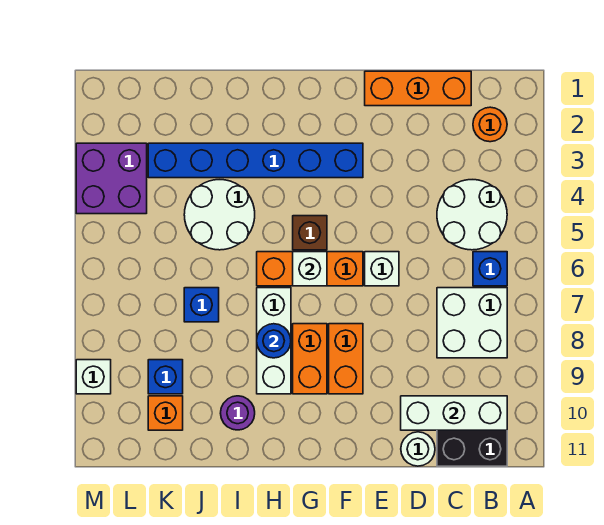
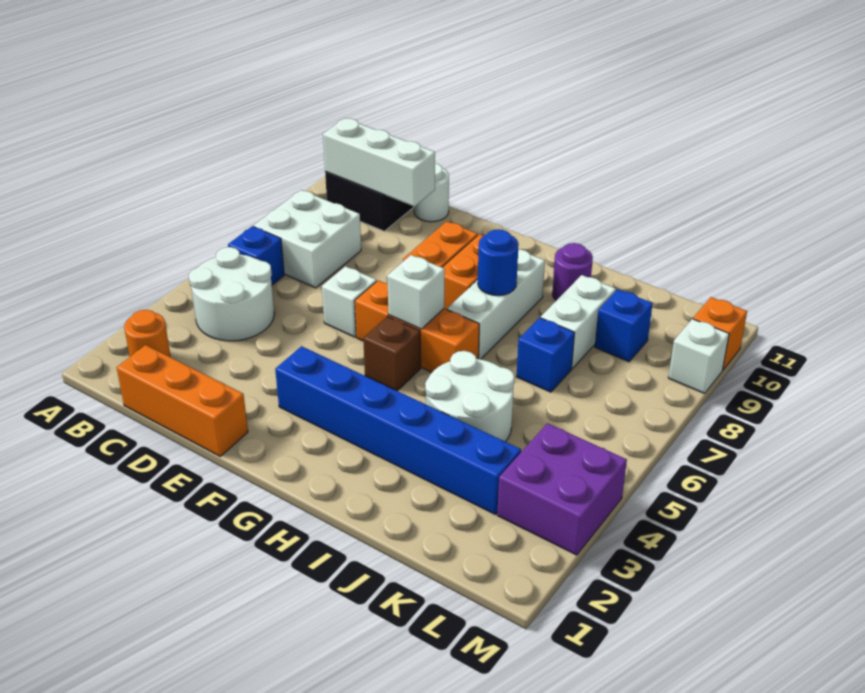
none -> white brick J8:J9 level 1
orange brick K10 level 1 -> orange brick M10 level 1

